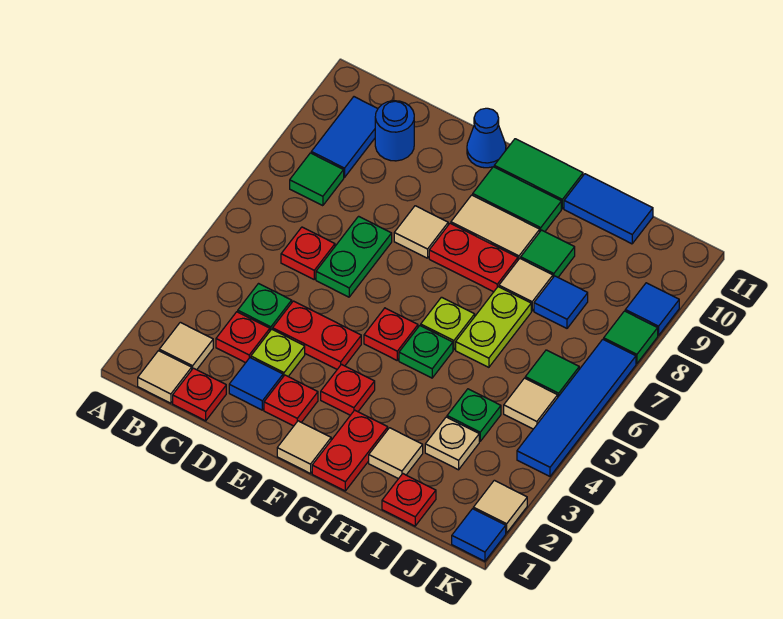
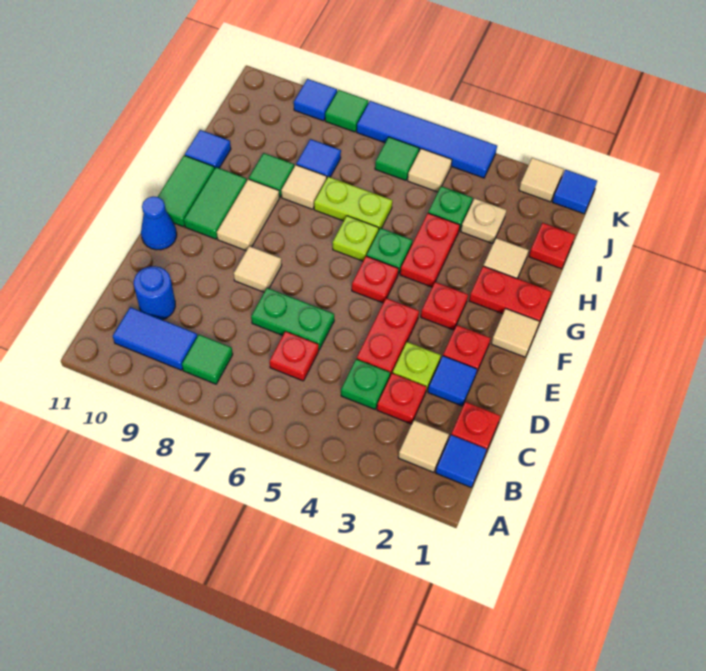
tan tile B1 level 1 -> blue tile B1 level 1
red plate F8:G8 level 1 -> red plate G4:H4 level 1
blue tile H11:I11 level 1 -> blue tile H11 level 1

